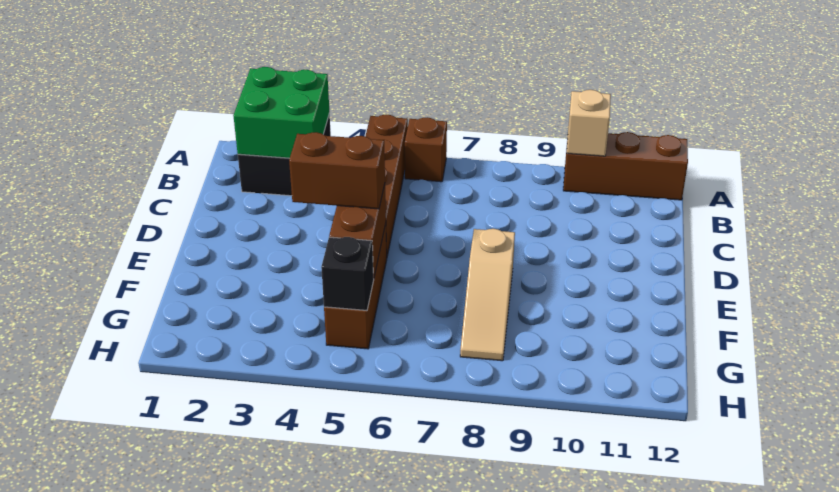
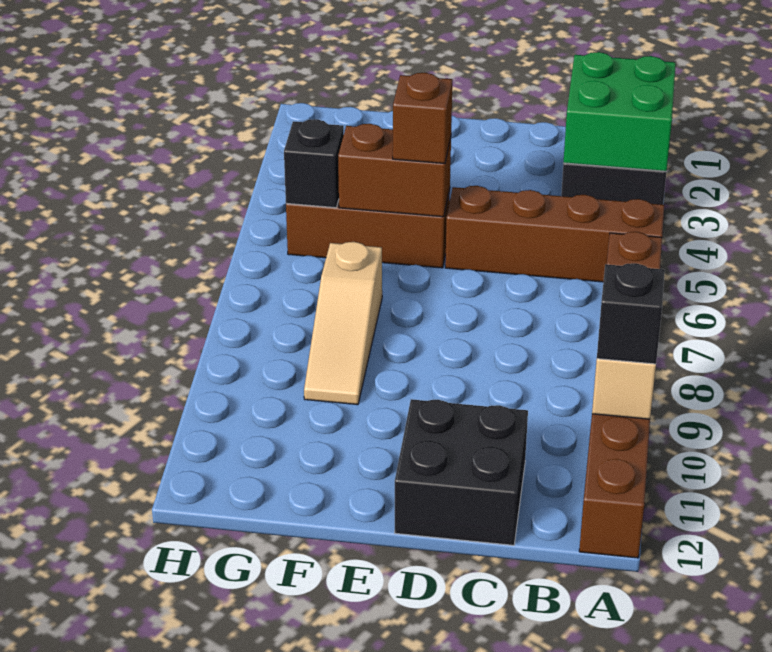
none -> black brick A10 level 3
none -> black brick C11:D12 level 1
brown brick E4:E5 level 3 -> brown brick E5 level 3
tan slope E8:G8 level 1 top E -> tan slope F7:F9 level 1 top 7

